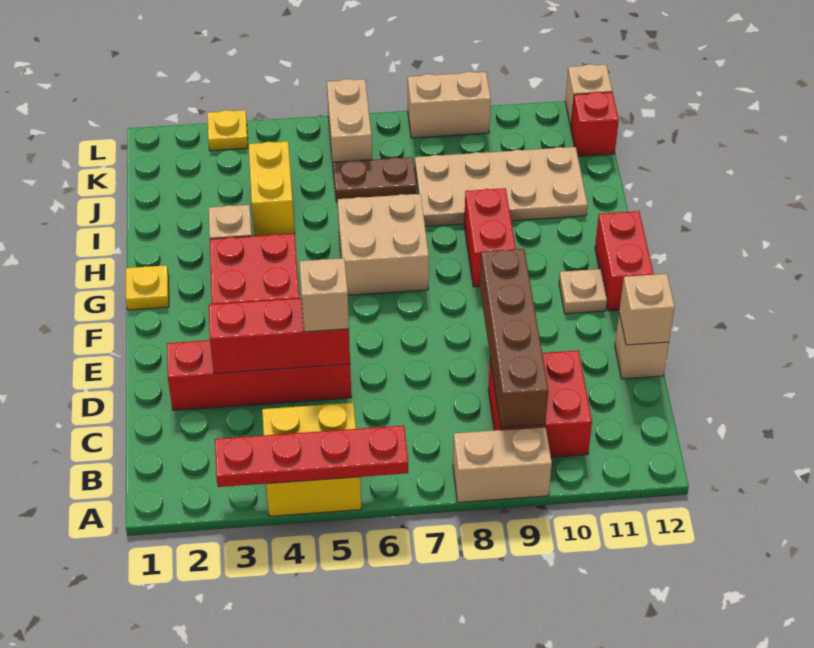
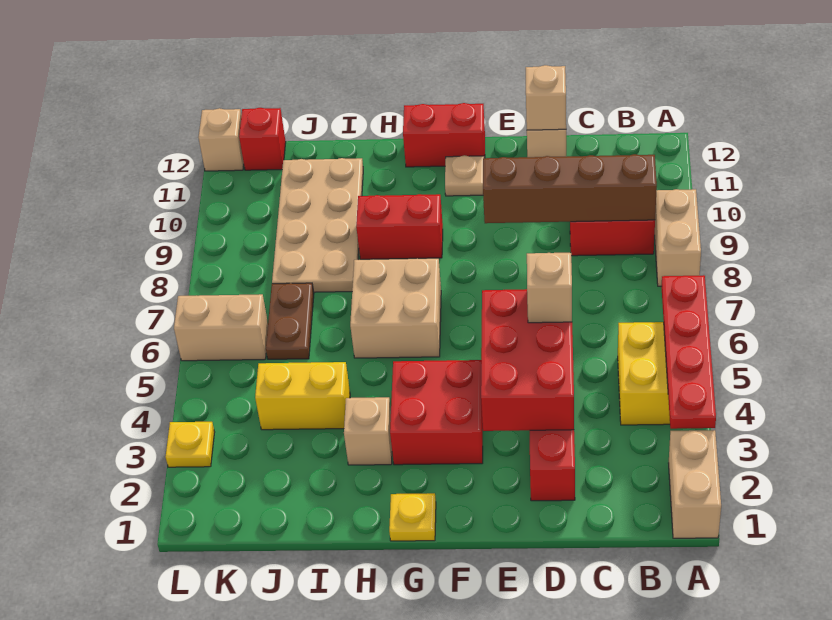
red brick D3:D5 level 2 -> red brick D3:E5 level 2
tan brick L8:L9 level 1 -> tan brick A1:A2 level 1

